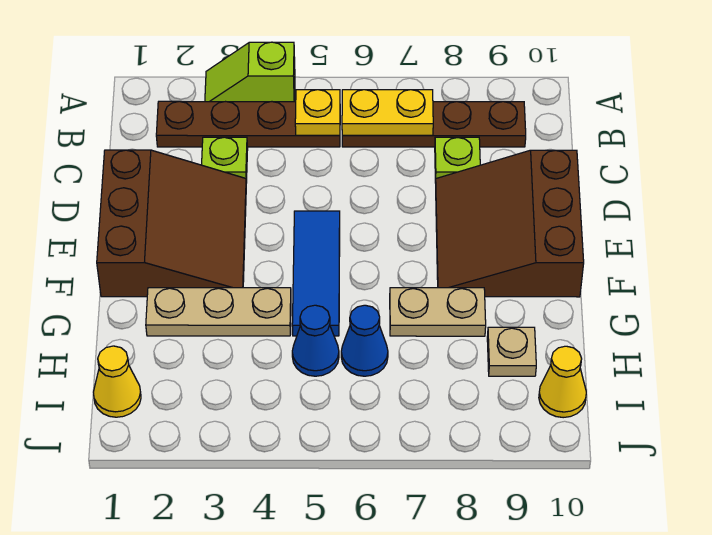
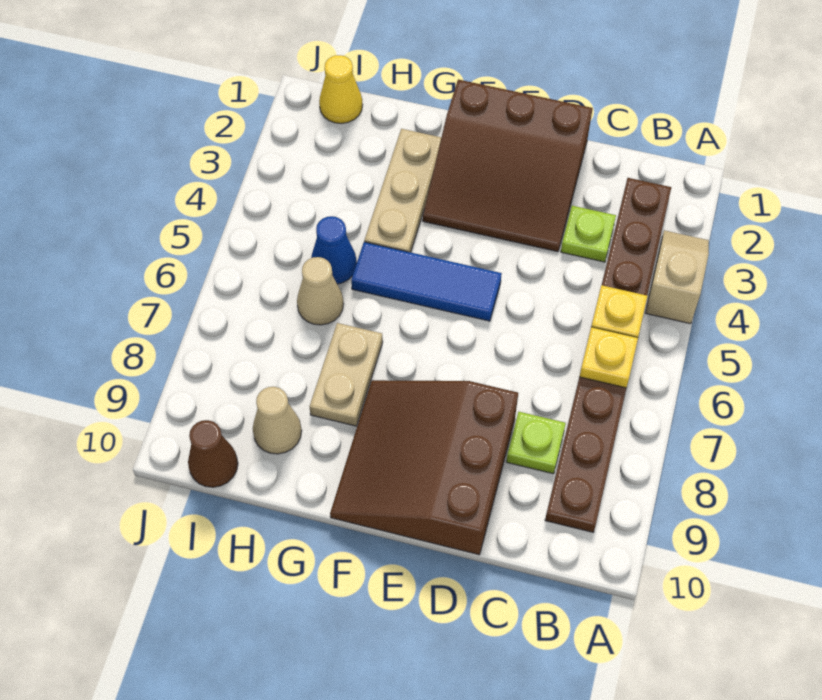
lime slope A3:A4 level 1 top 4 -> tan slope A3:A4 level 1 top 4
yellow plate B6:B7 level 2 -> yellow plate B6 level 2
brown slope D8:F10 level 1 top 10 -> brown slope D8:F10 level 1 top D
blue cone H6 level 1 -> tan cone H6 level 1
tan plate H9 level 1 -> tan cone H9 level 1
yellow cone I10 level 1 -> brown cone I10 level 1

